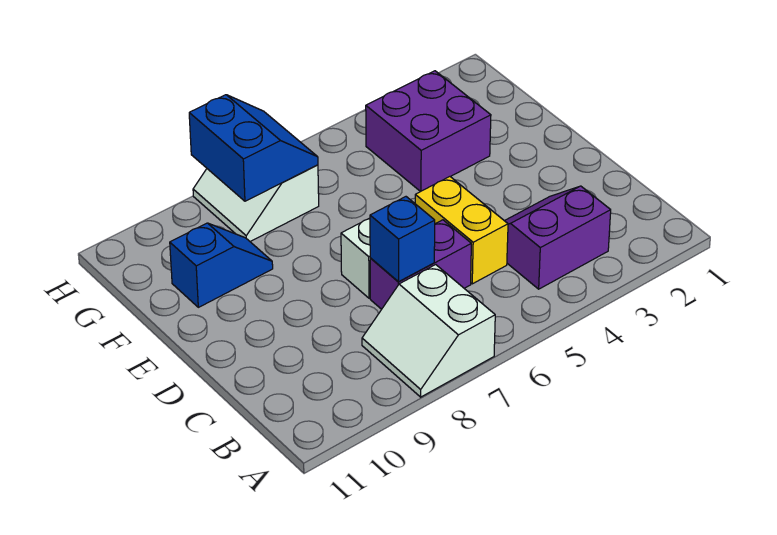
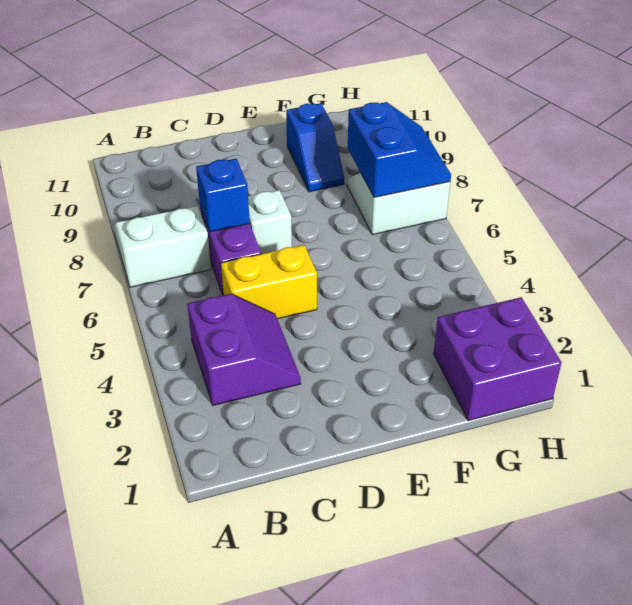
purple brick F3:G4 level 1 -> purple brick G1:H2 level 1
blue slope G7:H8 level 2 top 8 -> blue slope G7:H8 level 2 top G

